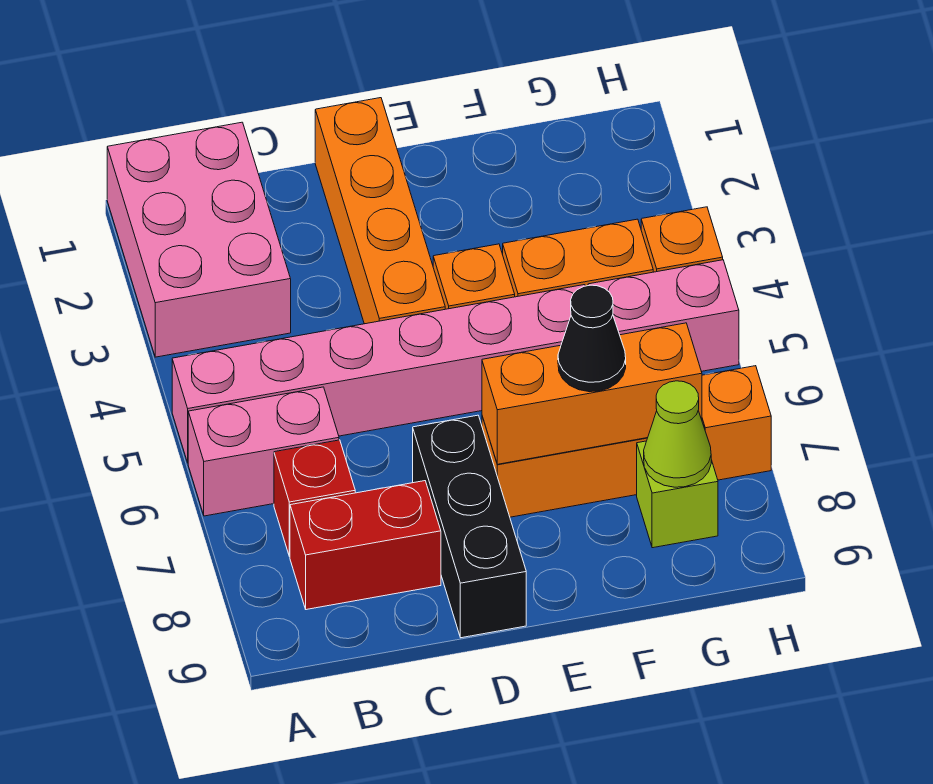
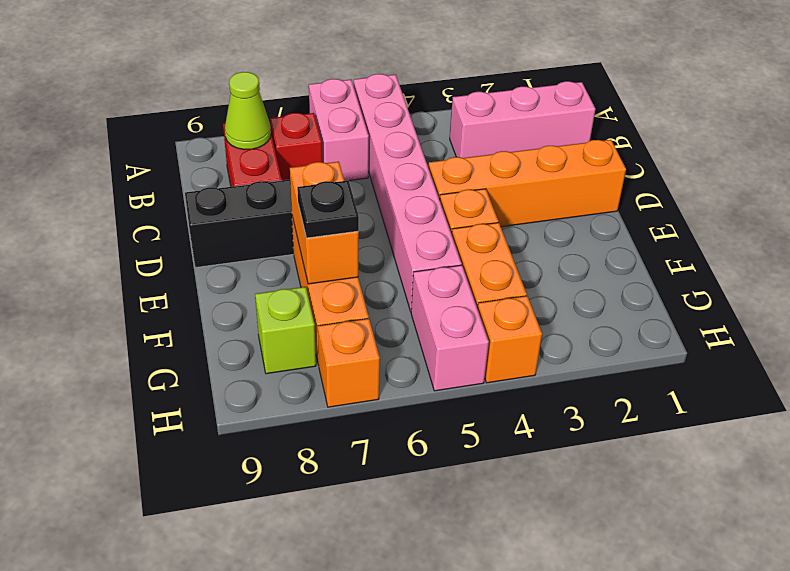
pink brick A1:B3 level 1 -> pink brick B1:B3 level 1
orange brick E7:G7 level 2 -> orange brick E7:F7 level 2
black cone F7 level 3 -> black plate F7 level 3
lime cone G8 level 2 -> lime cone B8 level 2

